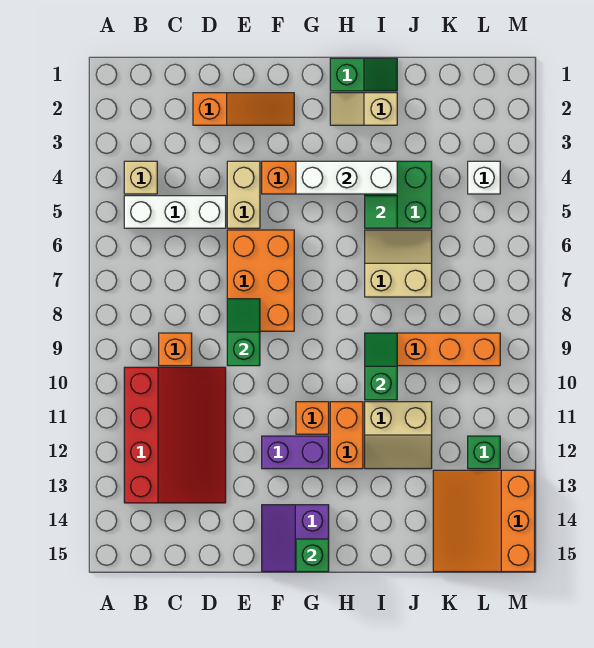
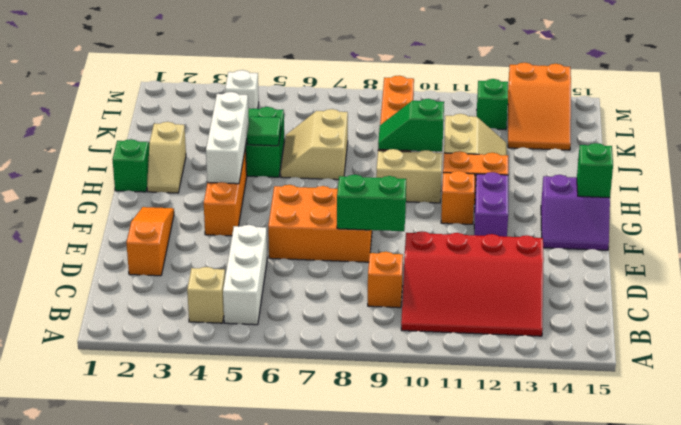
red slope B10:D13 level 1 top B -> red slope B10:D13 level 1 top D
tan brick E4:E5 level 1 -> tan brick H9:H10 level 1
green slope E8:E9 level 2 top 9 -> green brick E8:E9 level 2
orange slope K13:M15 level 1 top M -> orange slope K13:M14 level 1 top M

